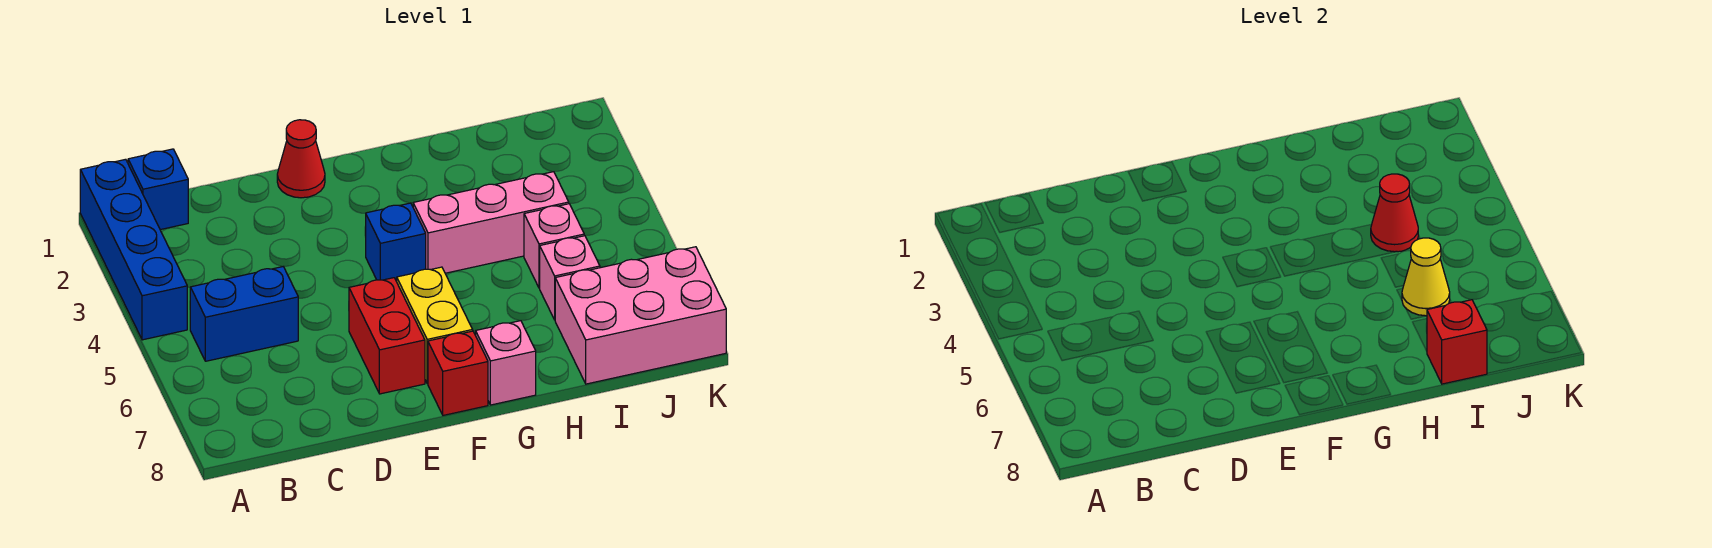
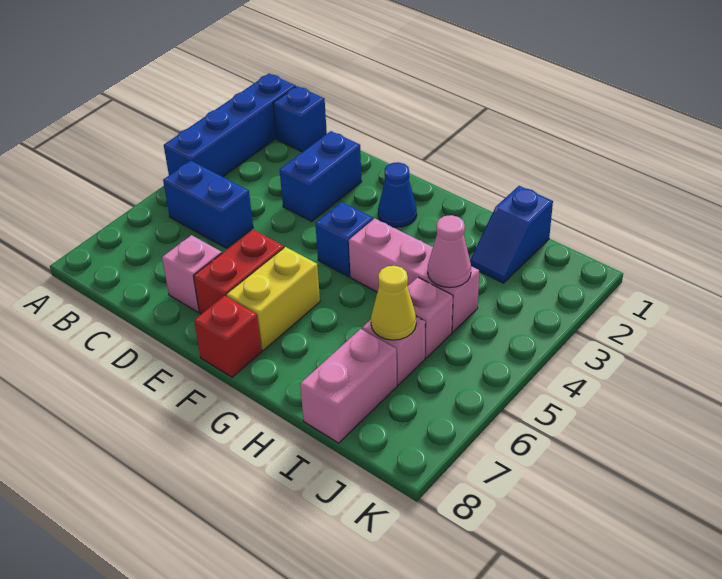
none -> blue brick D2:D3 level 1
red cone E1 level 1 -> none
none -> blue cone F2 level 1
pink brick G8 level 1 -> pink brick D7 level 1
none -> blue slope I1:I2 level 1 top 1
red cone I4 level 2 -> pink cone I4 level 2
pink brick I7:K8 level 1 -> pink brick I7:I8 level 1
red brick I8 level 2 -> none

